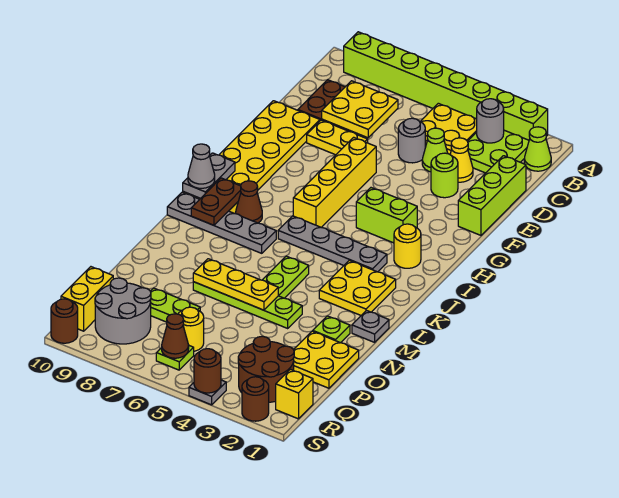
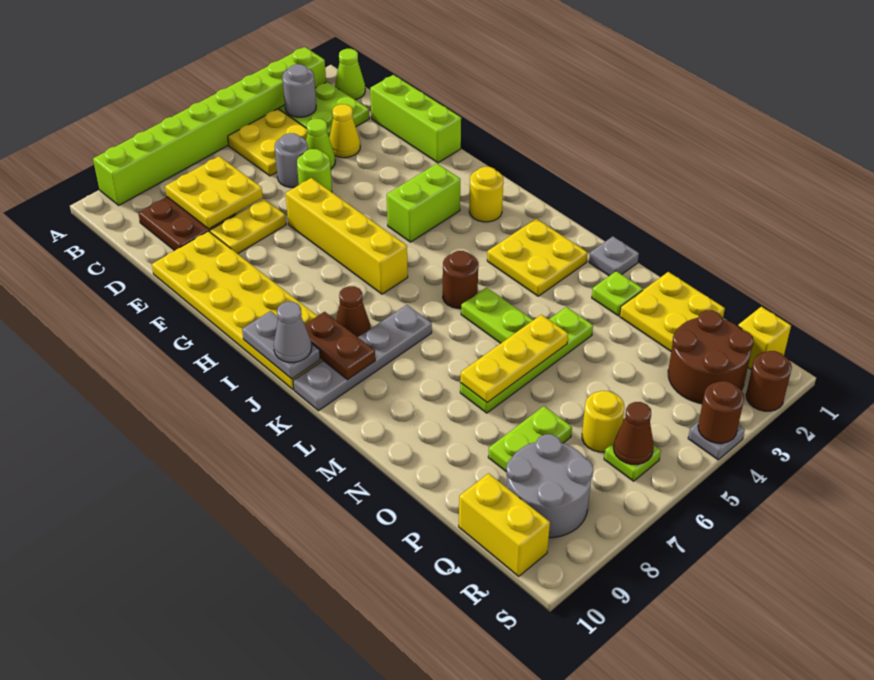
lime round brick E3 level 1 -> lime round brick E5 level 1
grey plate J3:J6 level 1 -> none
brown round brick S10 level 1 -> brown round brick K5 level 1

